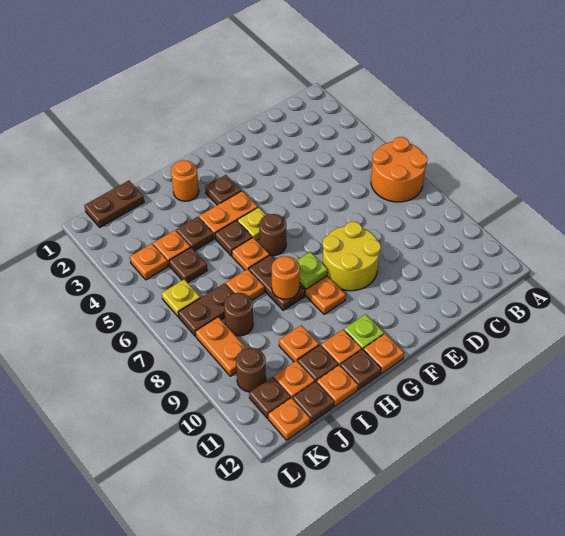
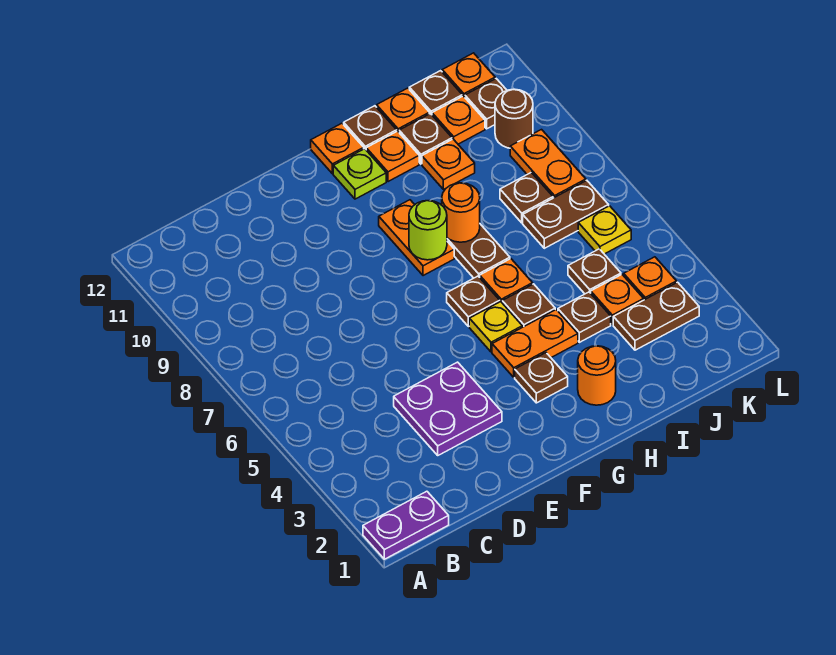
none -> purple plate A1:B1 level 1
orange round brick A6:B7 level 1 -> none
none -> purple plate D3:E4 level 1
yellow round brick E8:F9 level 1 -> none
brown round brick G6 level 1 -> brown plate G6 level 1
lime plate G8 level 2 -> lime round brick G8 level 2
orange plate I7 level 1 -> none
brown plate J1:K1 level 1 -> brown plate J3:K3 level 1
brown round brick J8 level 1 -> brown plate J8 level 1

